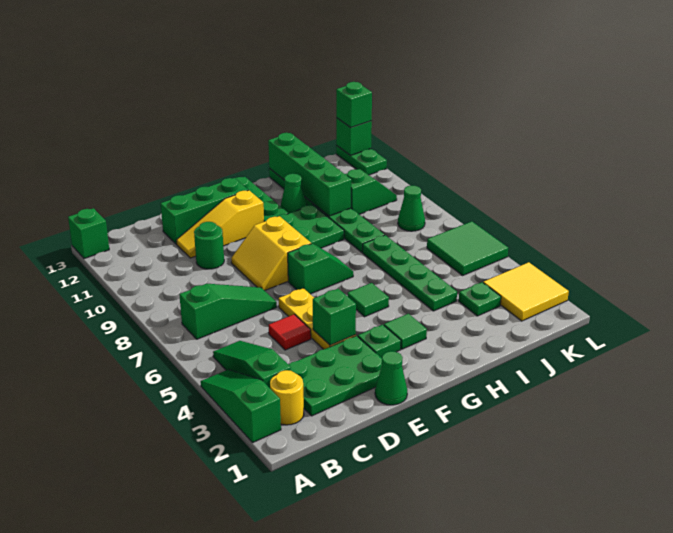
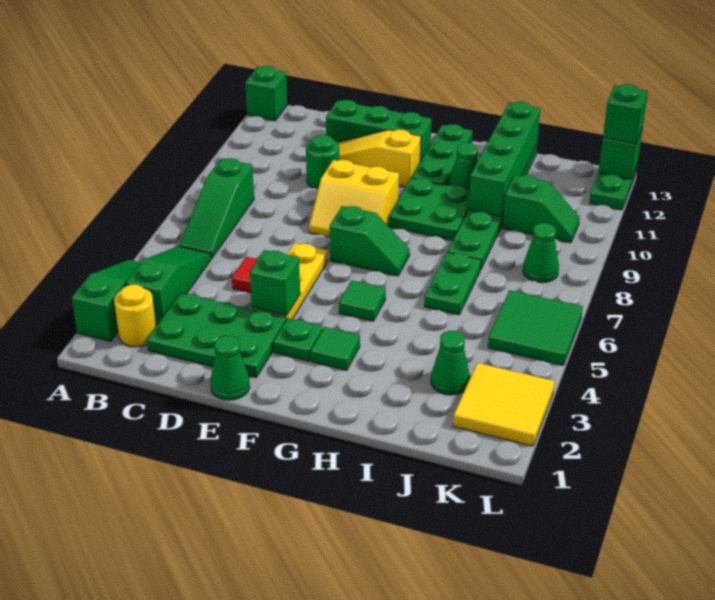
green slope B7:D7 level 1 top B -> green slope B6:B8 level 1 top 8
yellow slope E8:F9 level 1 top F -> yellow slope E8:F9 level 1 top 9
green plate I4:I7 level 1 -> green plate I6:I7 level 1
green plate J3 level 1 -> green cone J3 level 1

